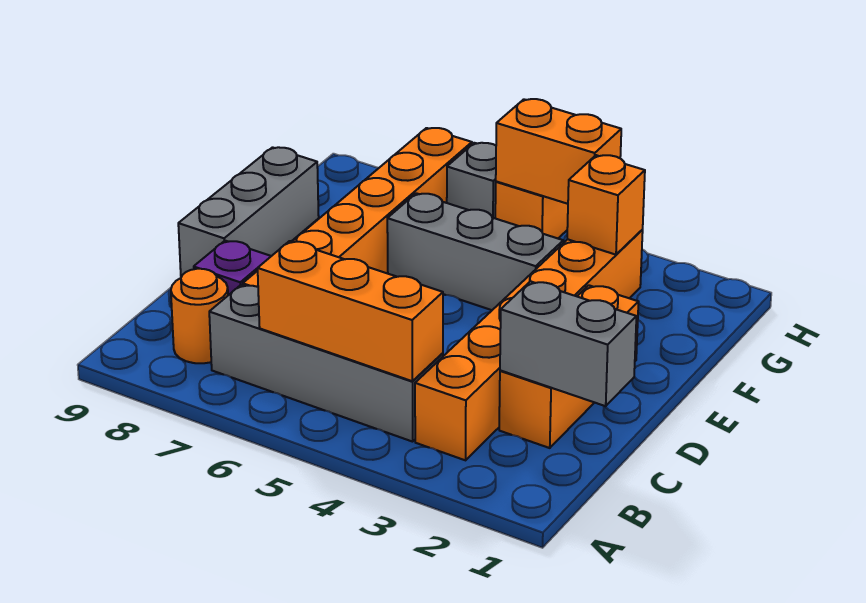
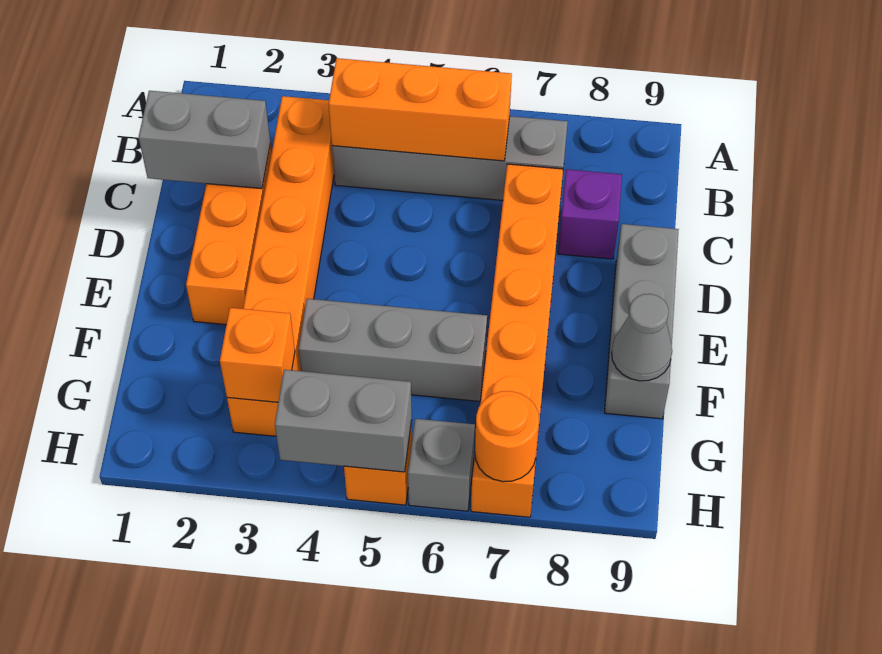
orange round brick B8 level 1 -> orange round brick H7 level 2
none -> grey cone F9 level 2
orange brick H4:H5 level 2 -> grey brick H4:H5 level 2

